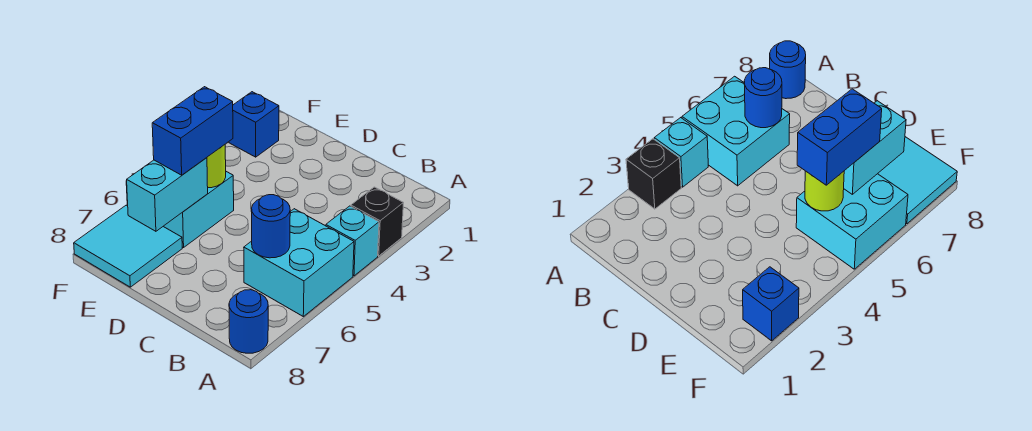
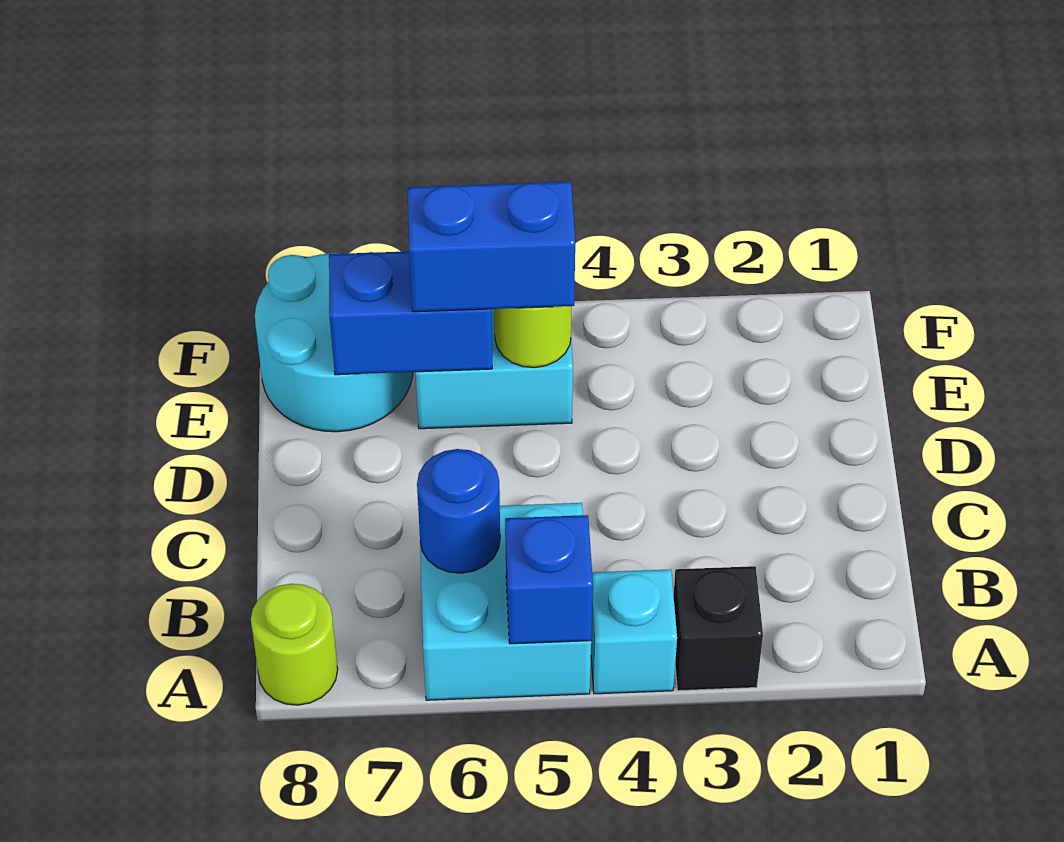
blue round brick A8 level 1 -> lime round brick A8 level 1
cyan brick E6:E7 level 2 -> blue brick E6:E7 level 2
cyan tile E7:F8 level 1 -> cyan round brick E7:F8 level 1
blue brick F2 level 1 -> blue brick A5 level 2

